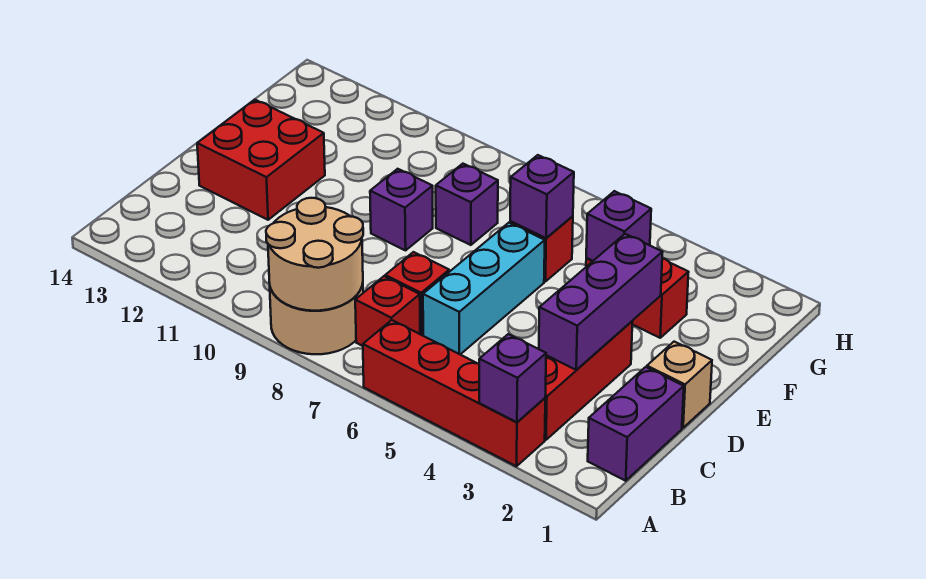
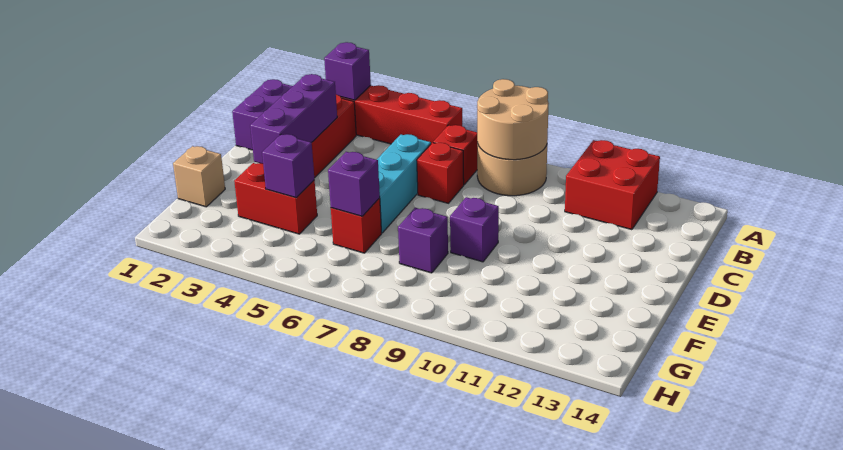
tan brick D1 level 1 -> tan brick F1 level 1
red brick D12:E13 level 1 -> red brick A11:B12 level 1

